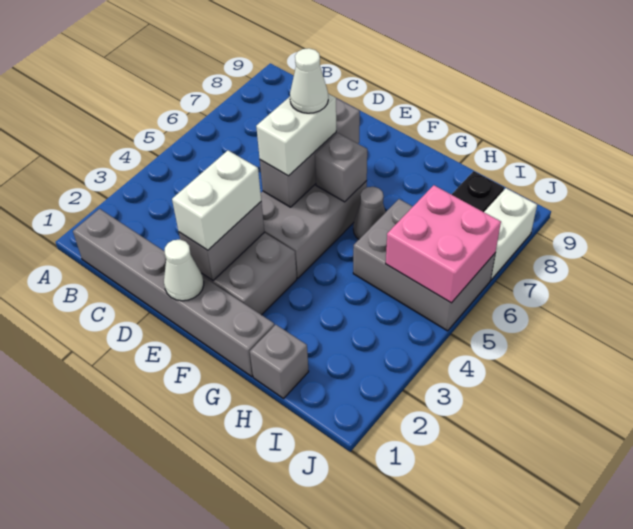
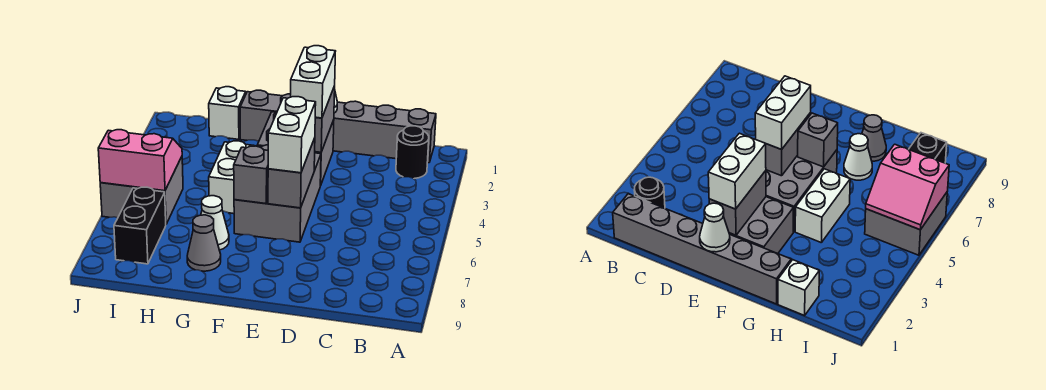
none -> black round brick B2 level 1
grey brick E5:E7 level 2 -> grey brick E5:E6 level 2
white cone E6 level 4 -> white cone G7 level 1
grey cone G6 level 1 -> grey cone G8 level 1
grey brick H1 level 1 -> white brick H1 level 1
grey brick H5:J6 level 1 -> grey brick I5:J6 level 1
pink brick I5:J6 level 2 -> pink slope I5:J6 level 2 top 6
white brick J7:J8 level 1 -> white brick G4:G5 level 1

